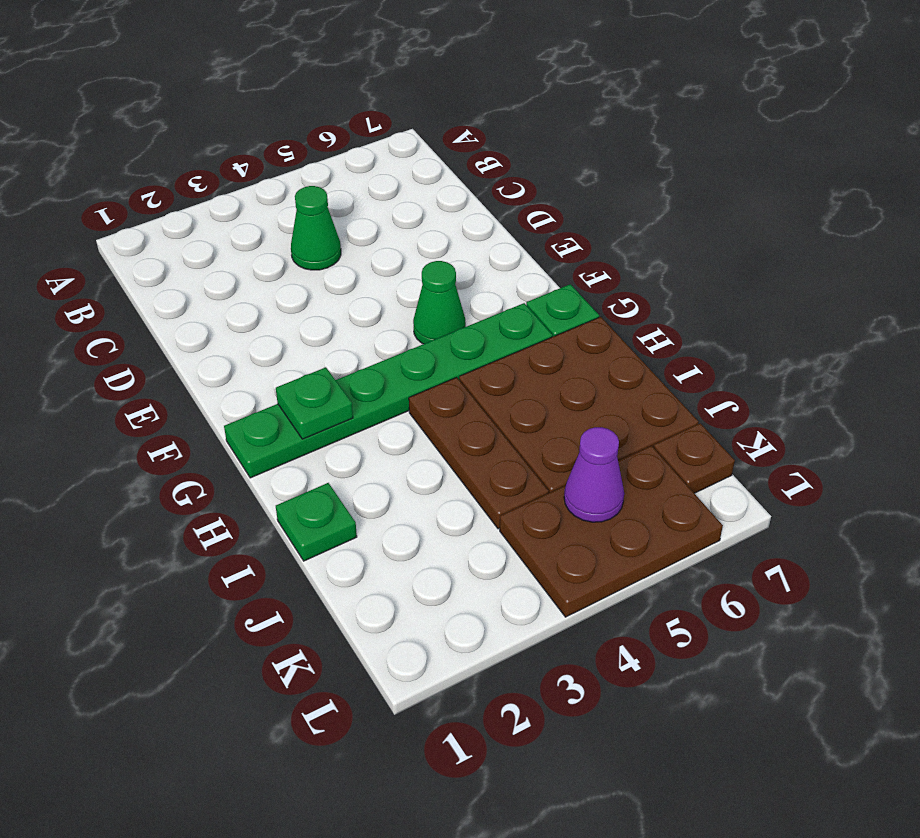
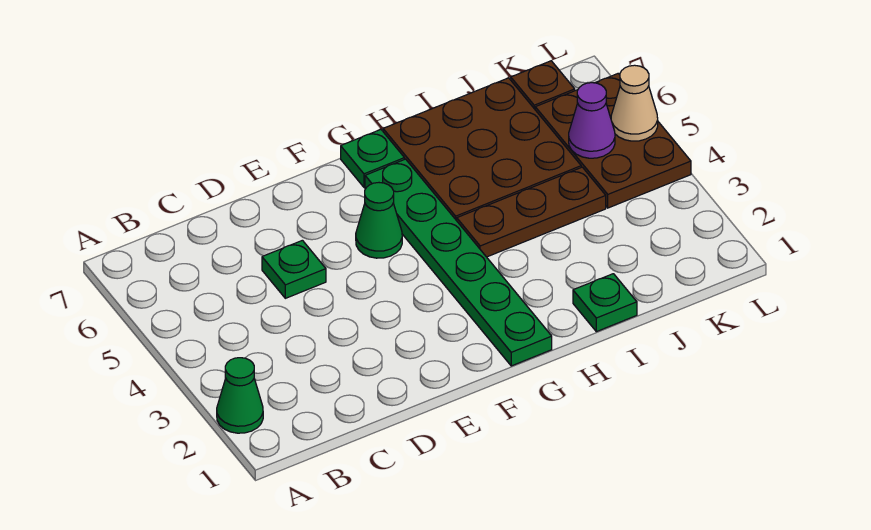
green cone C4 level 1 -> green cone A2 level 1
green plate G2 level 2 -> green plate D5 level 1
none -> tan cone L5 level 2

